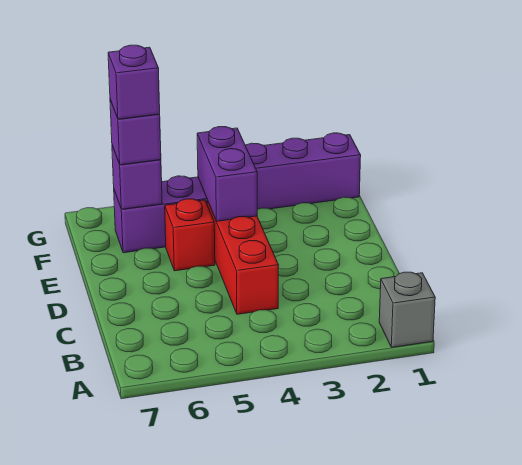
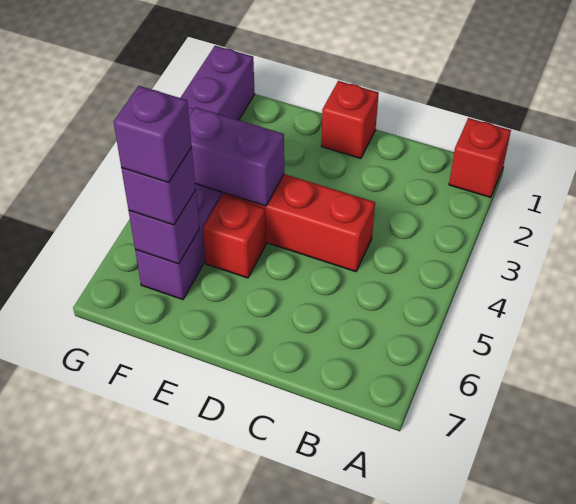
grey brick A1 level 1 -> red brick A1 level 1
none -> red brick D1 level 1

